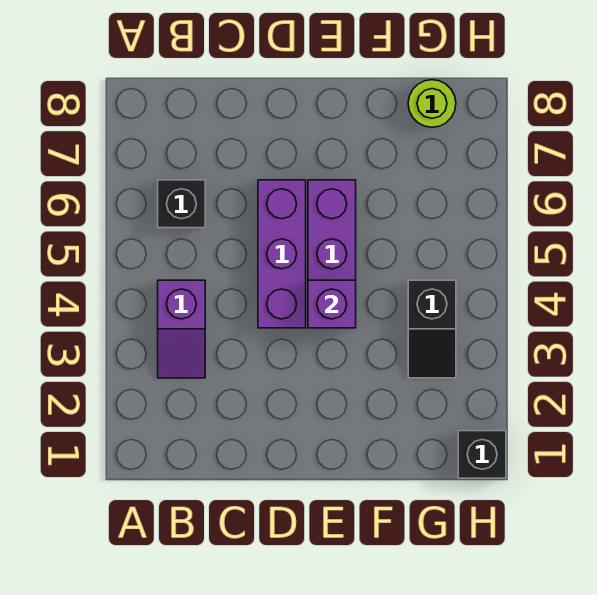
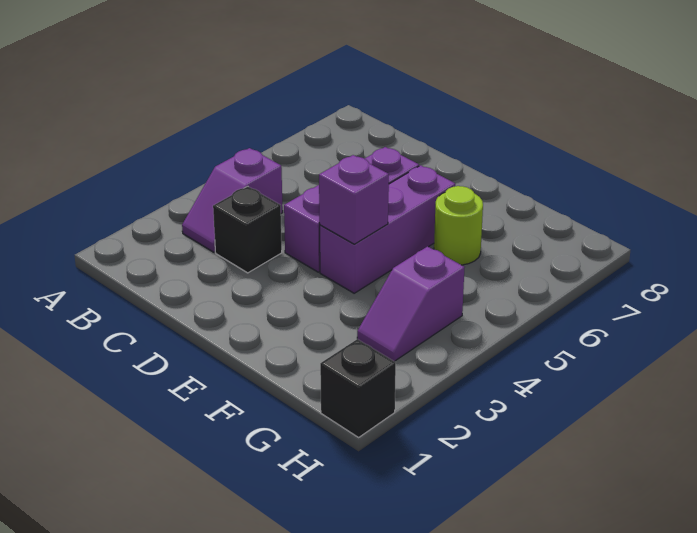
black brick B6 level 1 -> black brick C3 level 1
black slope G3:G4 level 1 top 4 -> purple slope G3:G4 level 1 top 4
lime round brick G8 level 1 -> lime round brick F6 level 1

